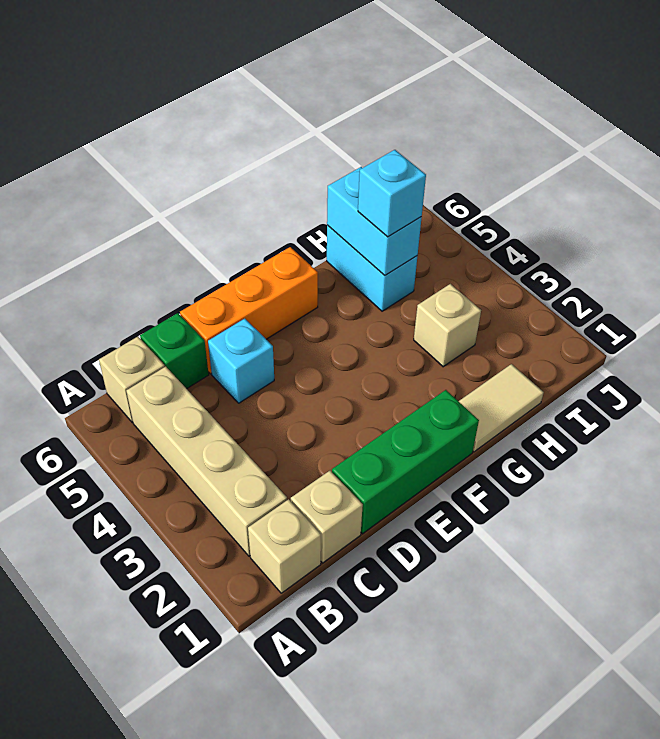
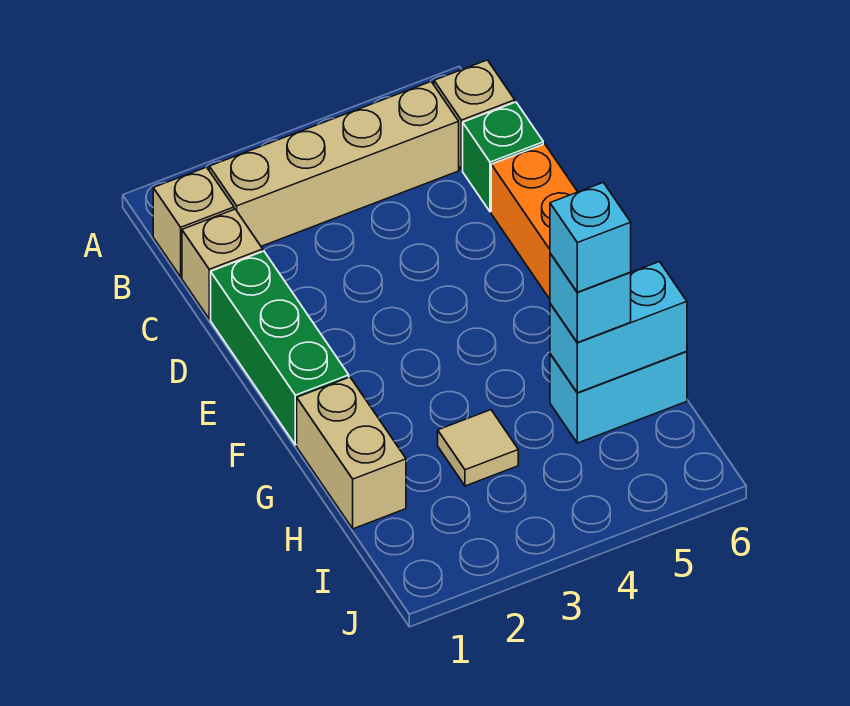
cyan brick D5 level 1 -> cyan brick H5 level 4
tan tile G1:H1 level 1 -> tan brick G1:H1 level 1
tan brick H3 level 1 -> tan tile H3 level 1

